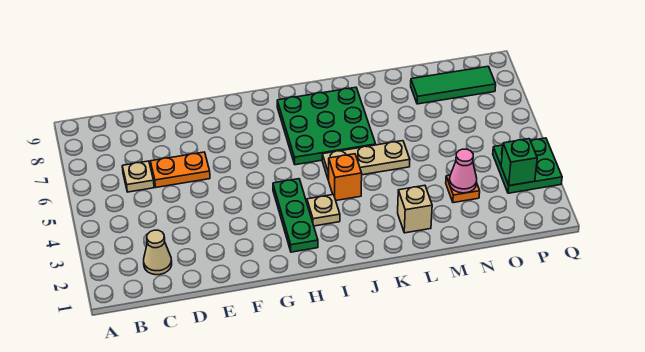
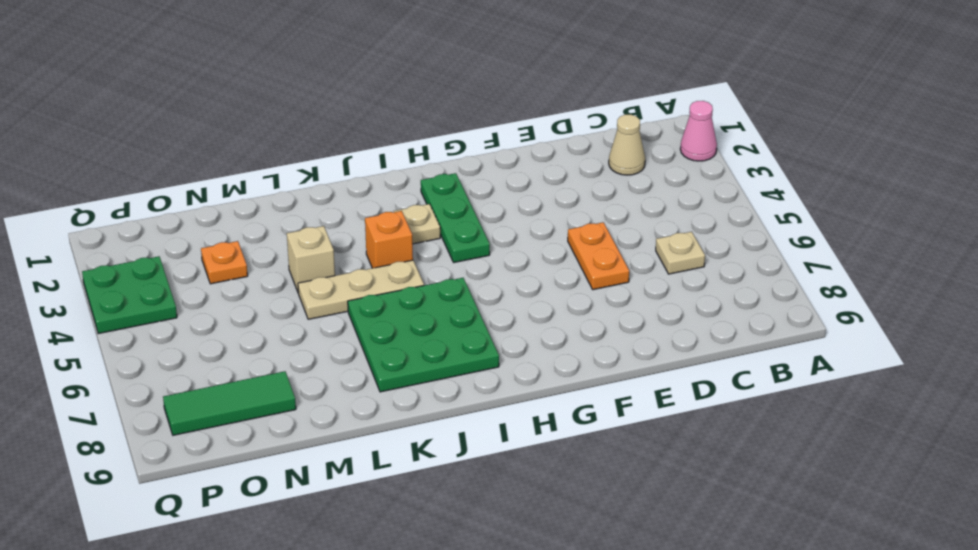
orange plate D6:E6 level 1 -> orange plate E5:E6 level 1
tan brick L2 level 1 -> tan brick L4 level 1
pink cone N3 level 2 -> pink cone A2 level 1
green brick P3 level 2 -> none

